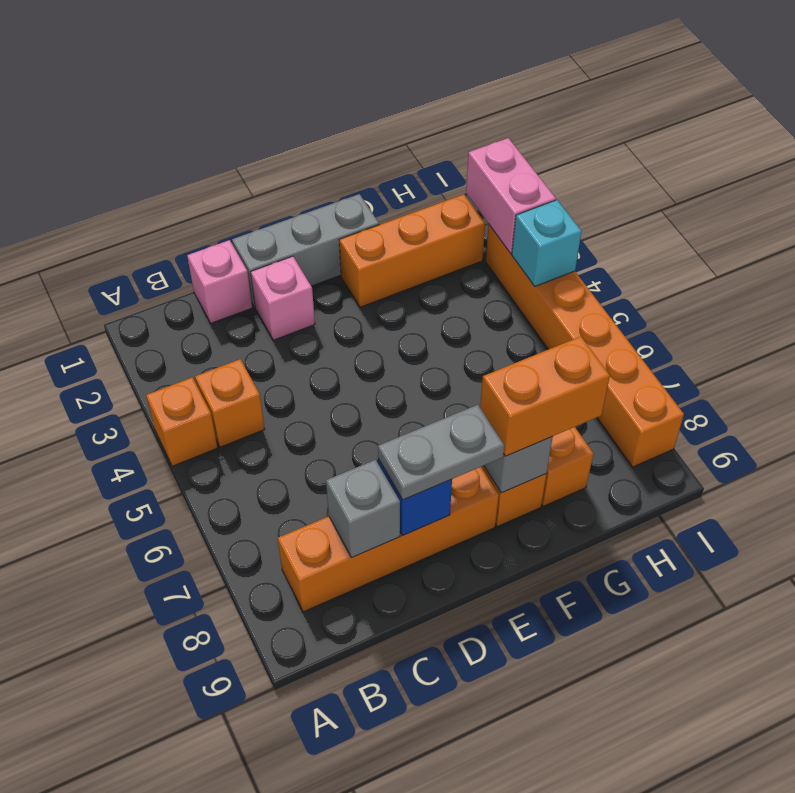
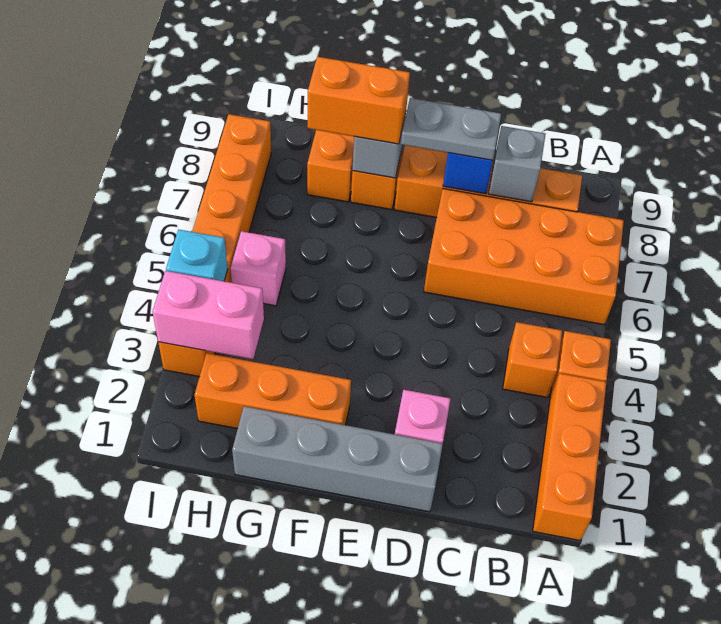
none -> orange brick A1:A3 level 1
none -> orange brick A6:D7 level 1
pink brick C1 level 1 -> pink brick H5 level 1
grey brick D1:F1 level 1 -> grey brick D1:G1 level 1
pink brick I2:I3 level 2 -> pink brick H3:I3 level 2

